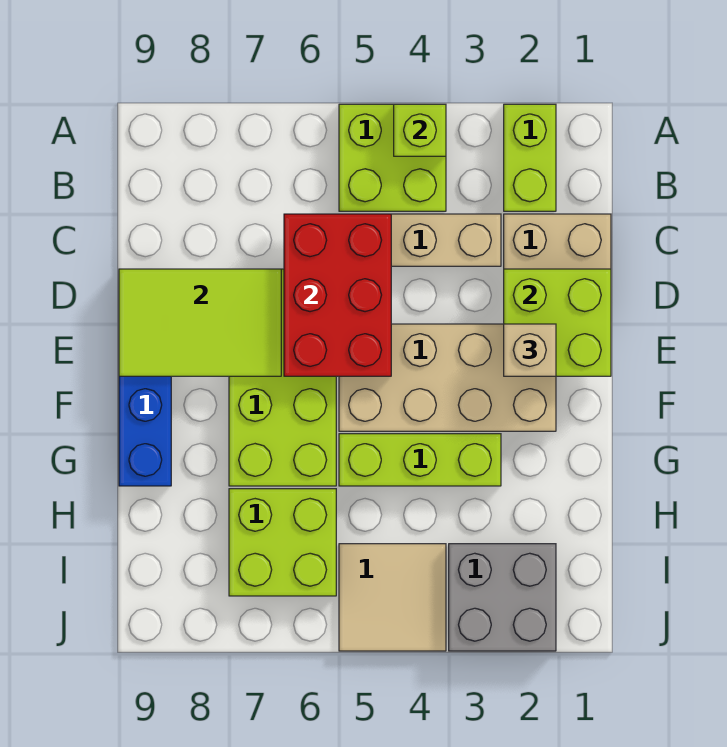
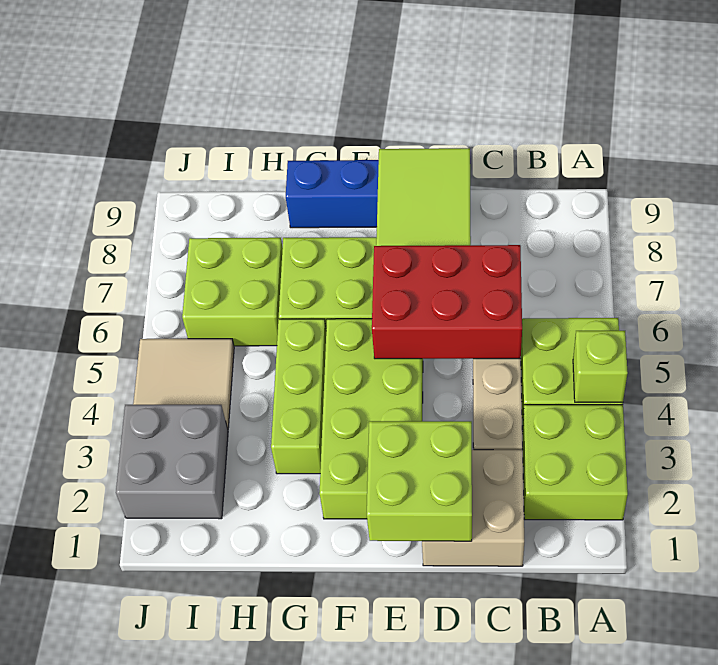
lime brick A2:B2 level 1 -> lime brick A2:B3 level 1
tan brick E2:F5 level 1 -> lime brick E2:F5 level 1
tan brick E2 level 3 -> none

